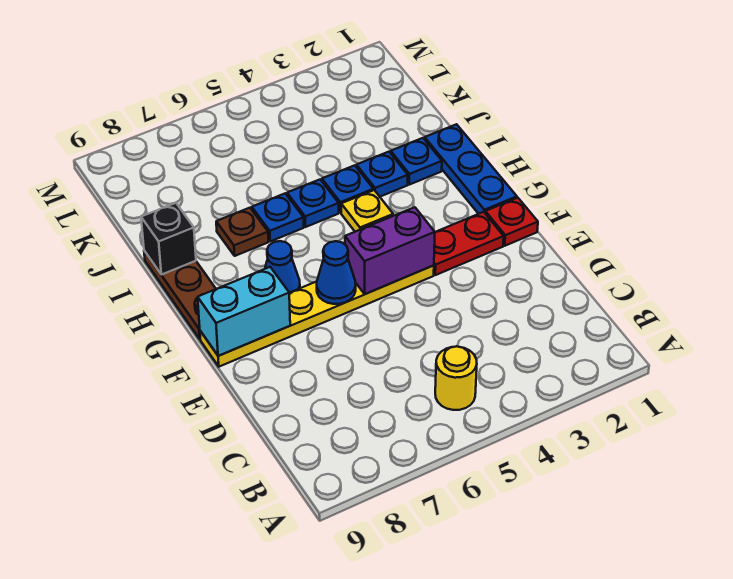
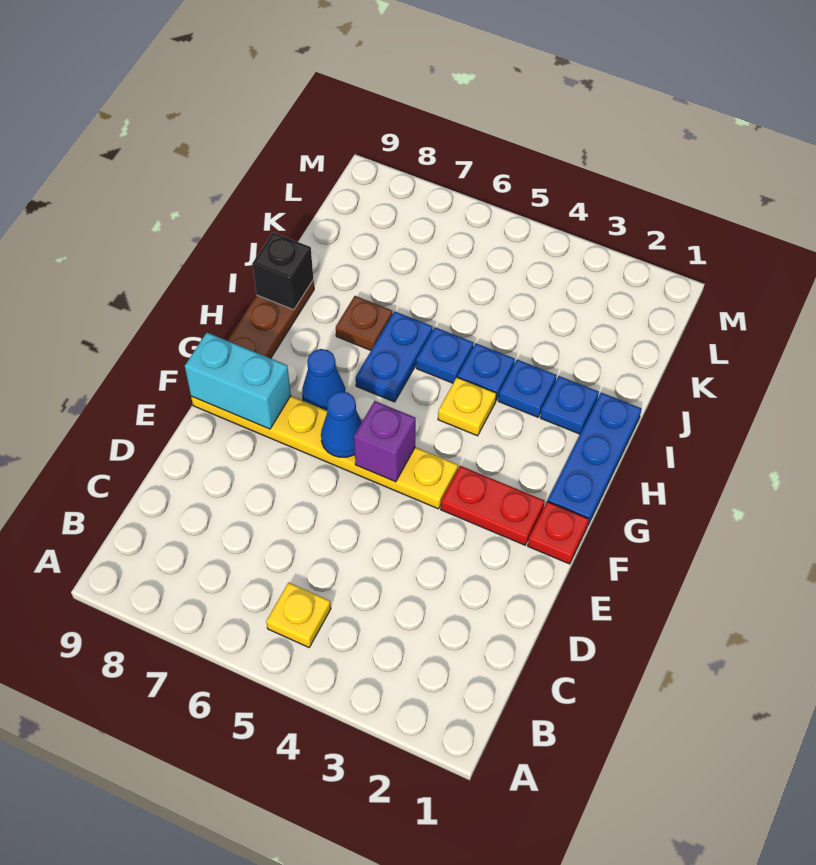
yellow round brick B5 level 1 -> yellow plate B5 level 1
purple brick F4:F5 level 2 -> purple brick F5 level 2
blue plate I6 level 1 -> blue plate H6:I6 level 1

